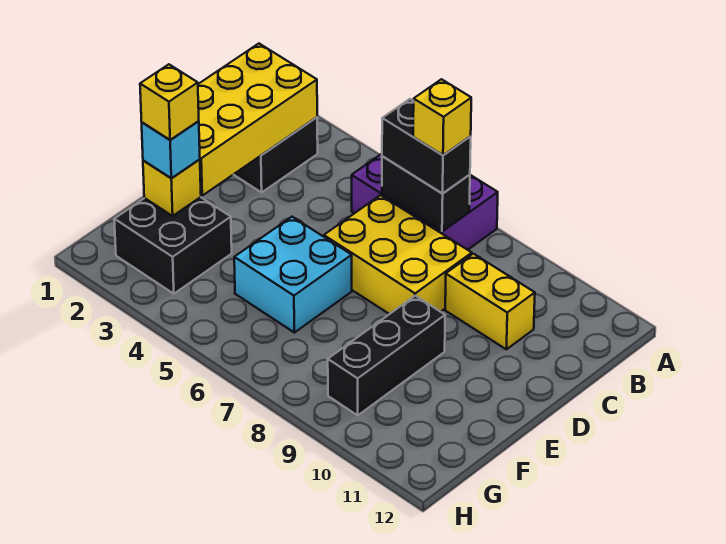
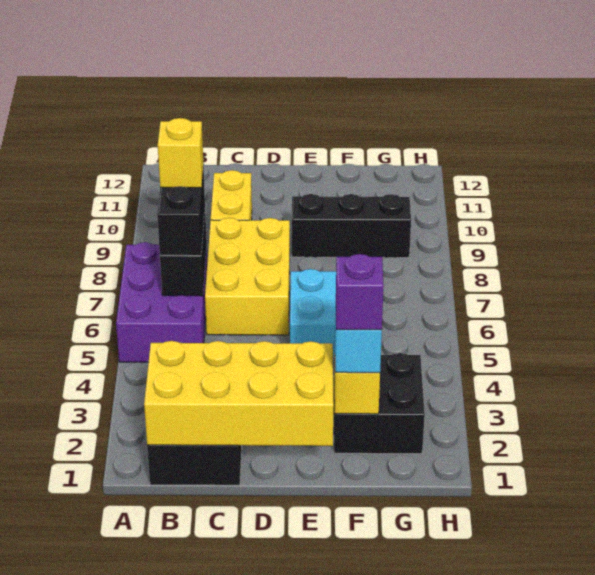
yellow brick F2 level 4 -> purple brick F2 level 4

